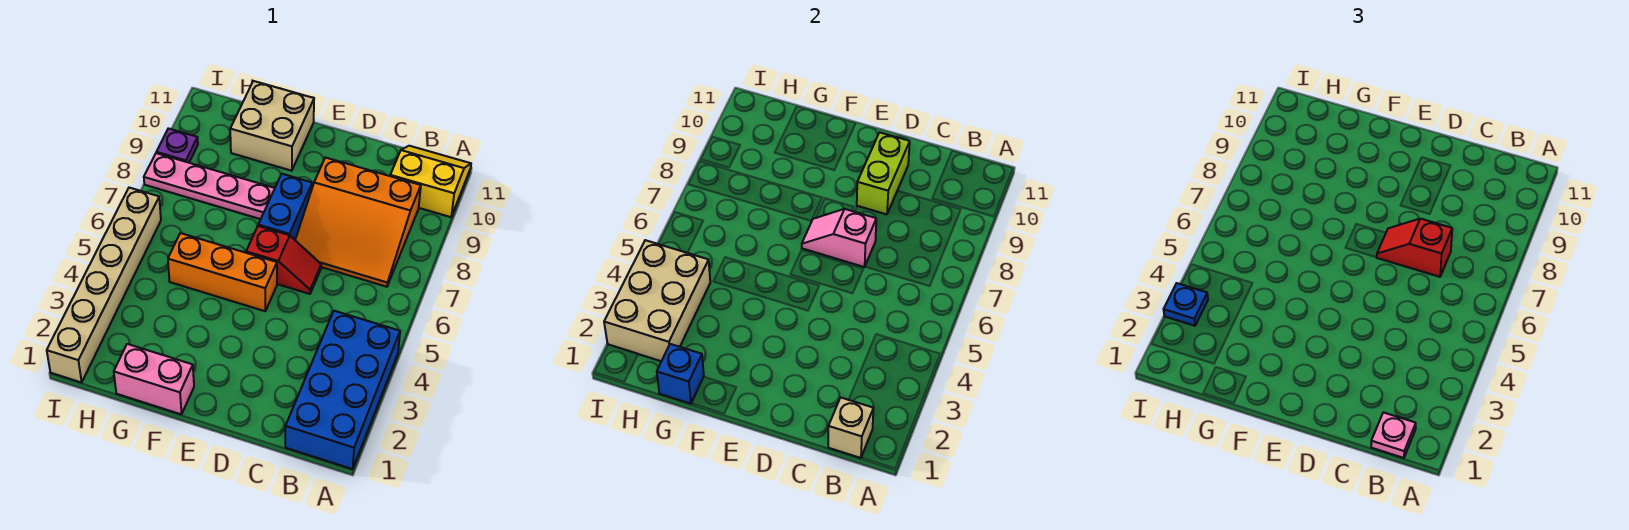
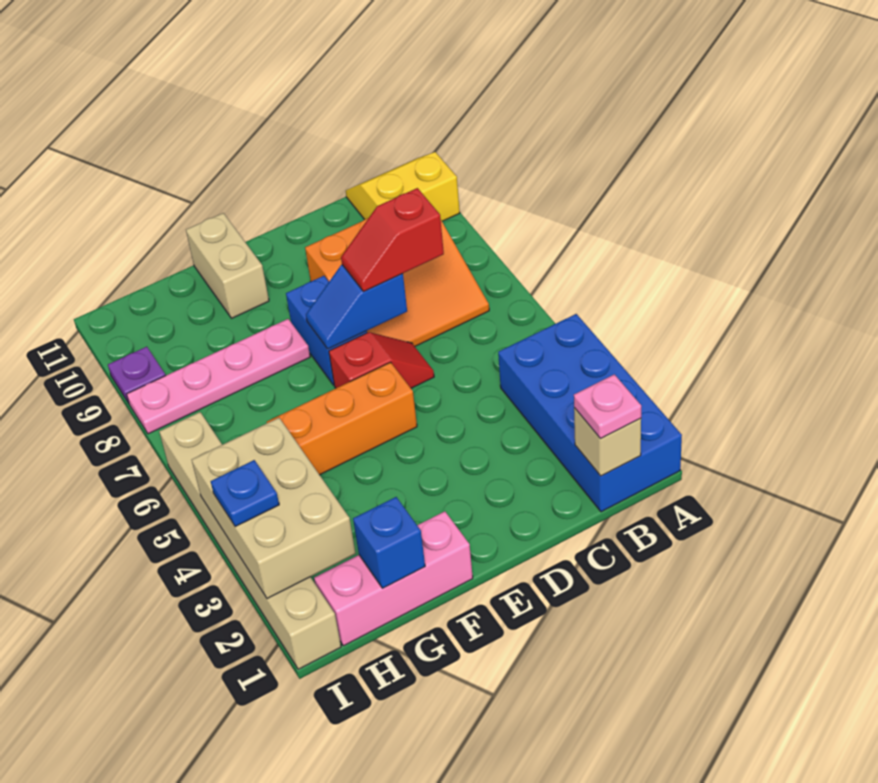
pink slope D7:E7 level 2 top D -> blue slope D7:E7 level 2 top D
lime brick D9:D10 level 2 -> none
pink brick F1:G1 level 1 -> pink brick F1:H1 level 1
tan brick F10:G11 level 1 -> tan brick F10:F11 level 1

